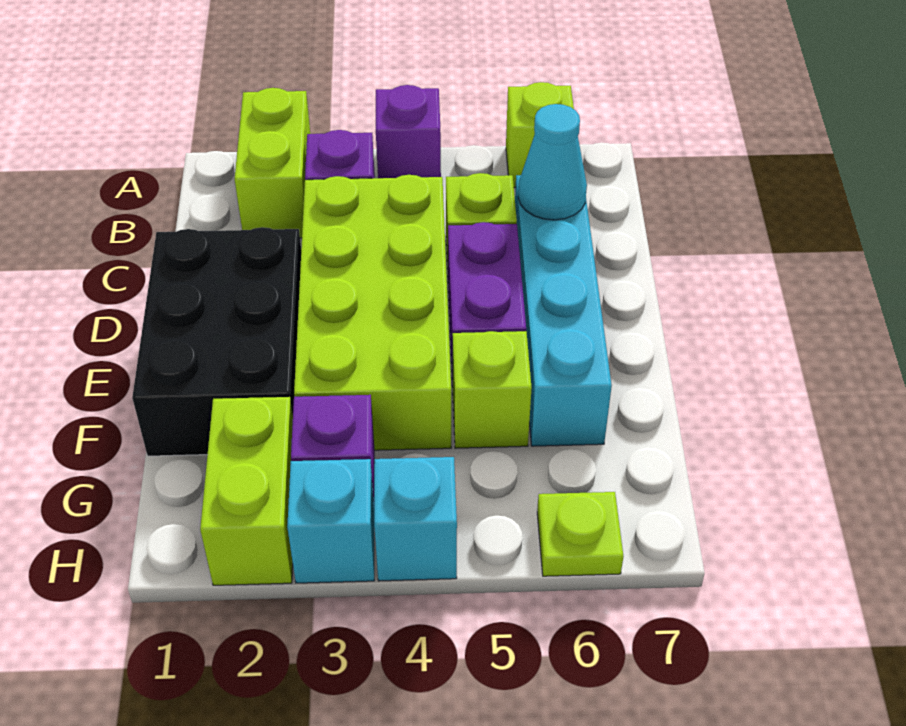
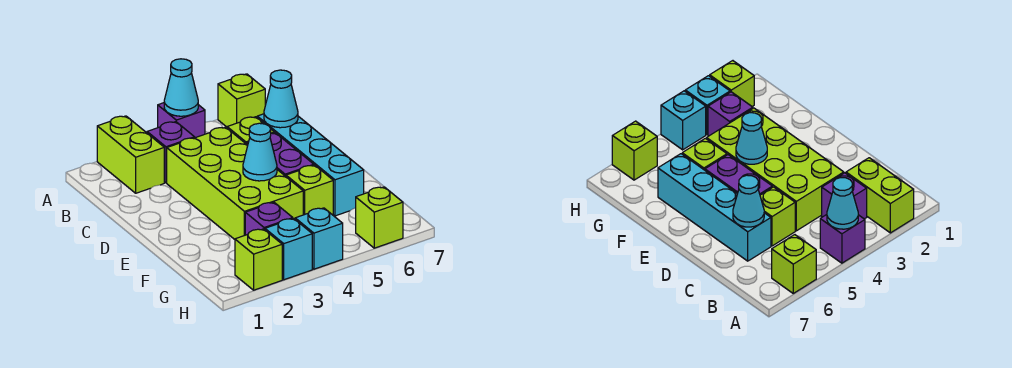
none -> cyan cone A4 level 2
black brick D1:F2 level 1 -> none
none -> cyan cone E4 level 2
lime brick G2:H2 level 1 -> lime brick H2 level 1
lime plate H6 level 1 -> lime brick H6 level 1

